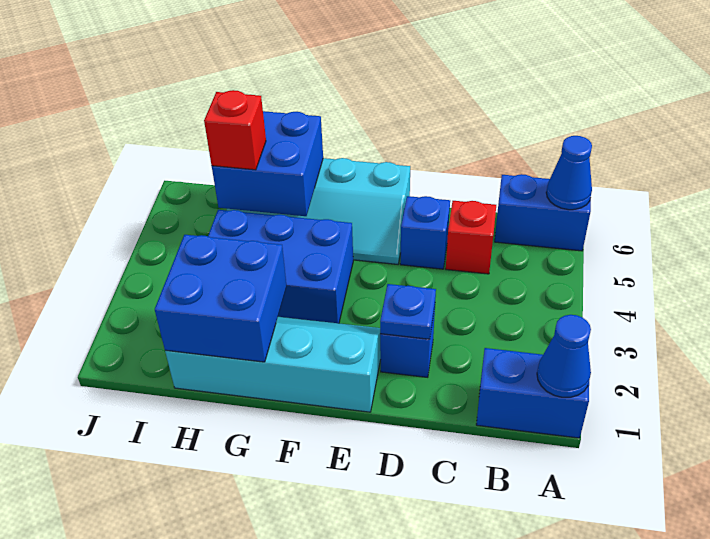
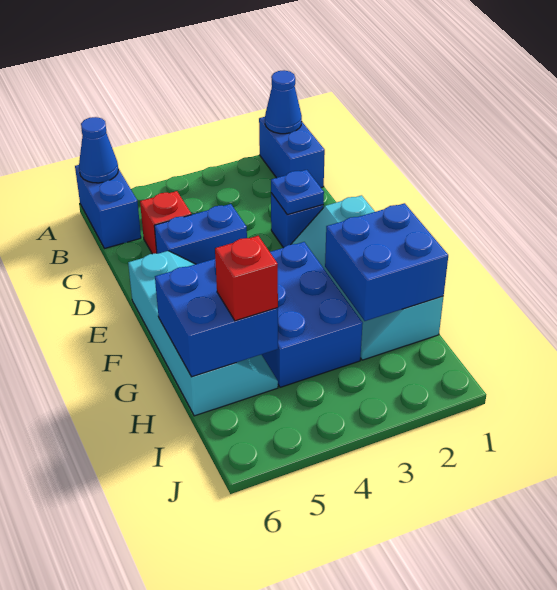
blue brick D5 level 1 -> blue brick D4:D5 level 1

